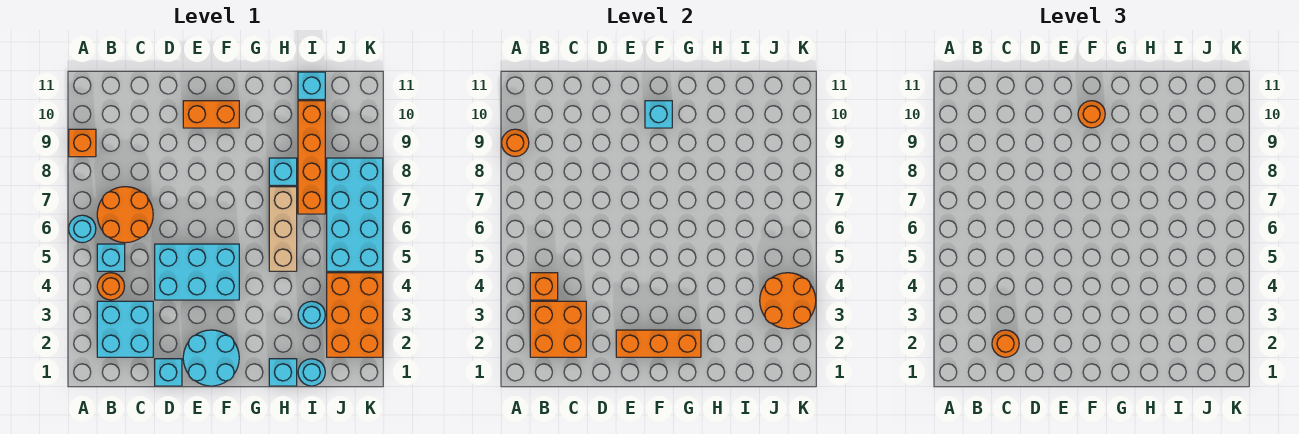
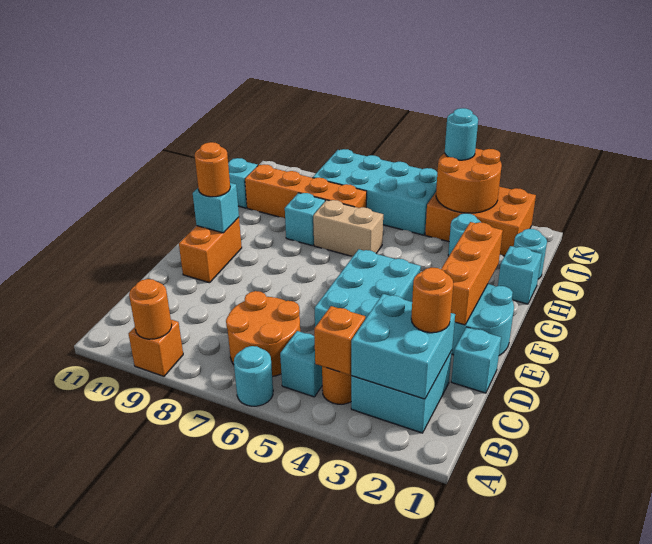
orange brick B2:C3 level 2 -> cyan brick B2:C3 level 2
tan brick H5:H7 level 1 -> tan brick H6:H7 level 1
none -> cyan round brick K4 level 3

